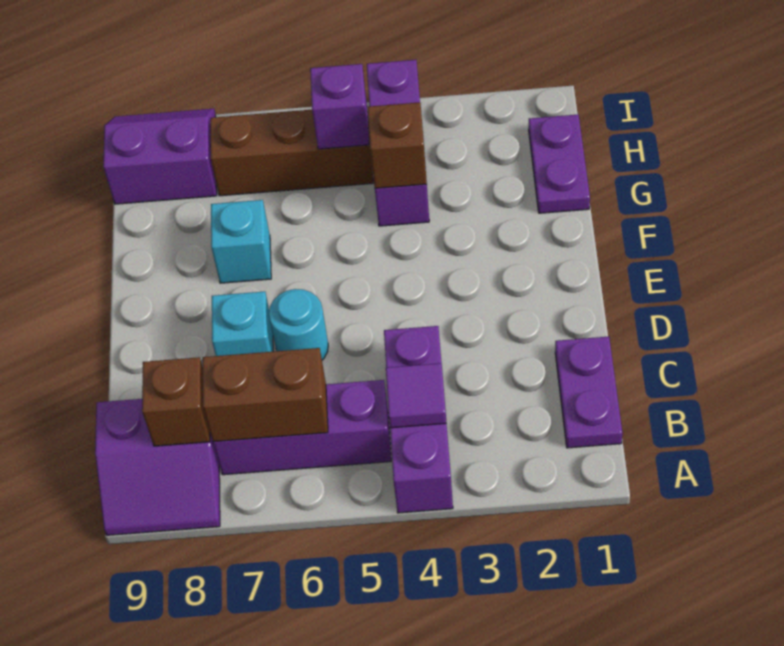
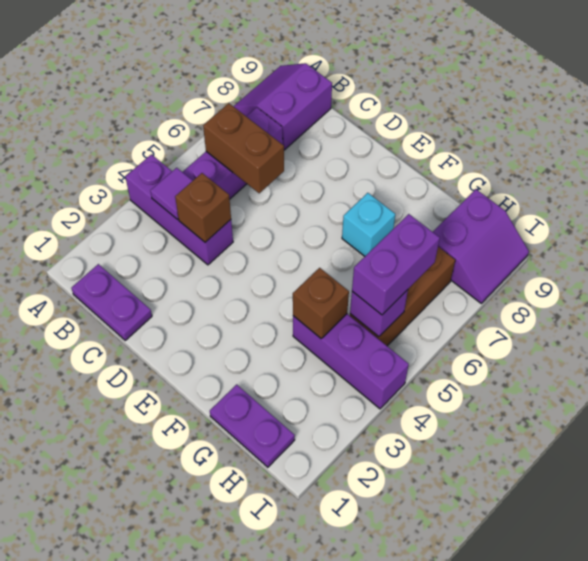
brown brick B6:B7 level 2 -> brown brick B6:C6 level 2
brown brick B8 level 2 -> brown brick C4 level 2
cyan round brick D6 level 1 -> none
cyan brick D7 level 1 -> none
none -> purple brick H5:H6 level 3

